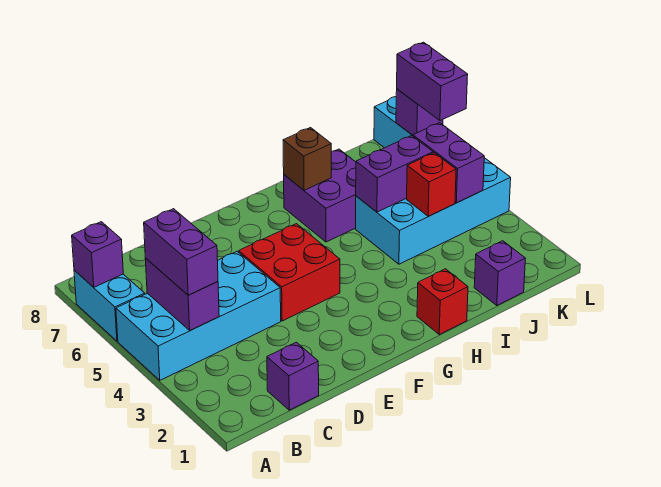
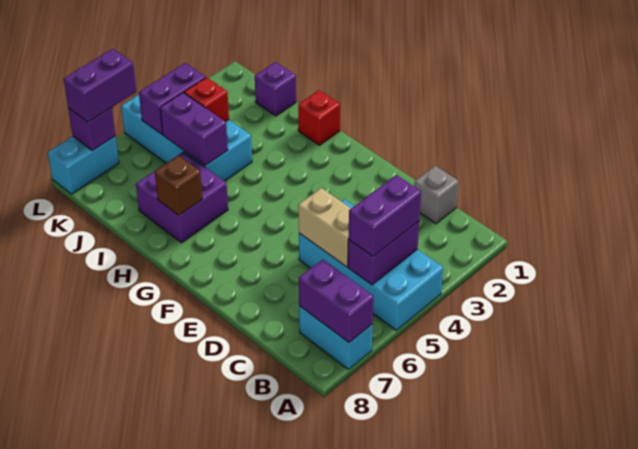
cyan brick A6:A7 level 1 -> cyan brick A7:B7 level 1
purple brick A7 level 2 -> purple brick A7:B7 level 2
purple brick C1 level 1 -> grey brick C1 level 1
none -> tan brick C5:D5 level 2
red brick E4:F5 level 1 -> none

